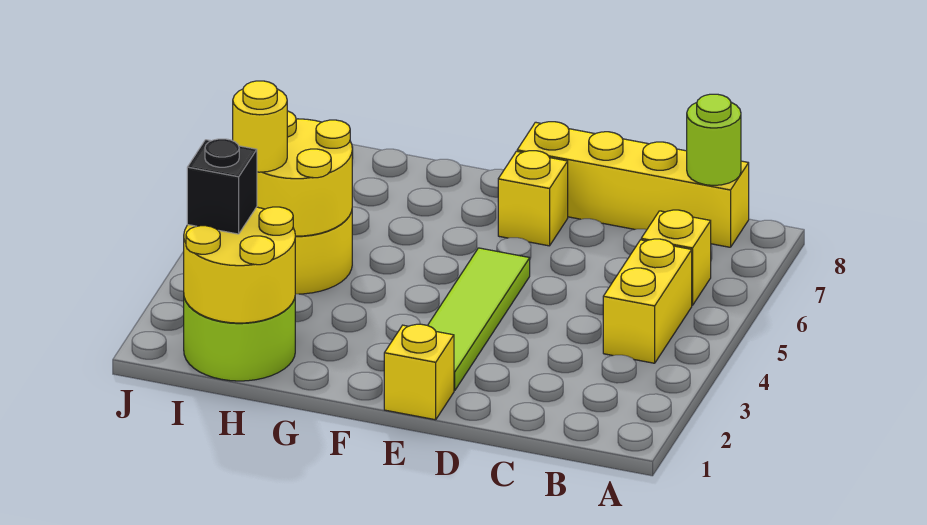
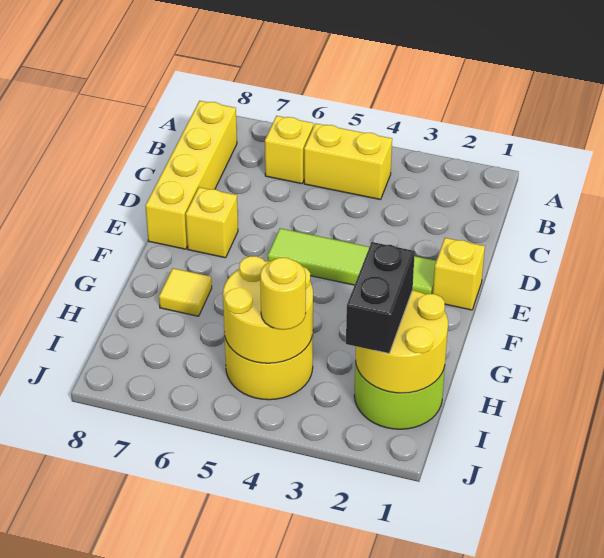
lime round brick B8 level 2 -> none
none -> yellow tile G7 level 1
black brick I2 level 3 -> black brick H2:I2 level 3

